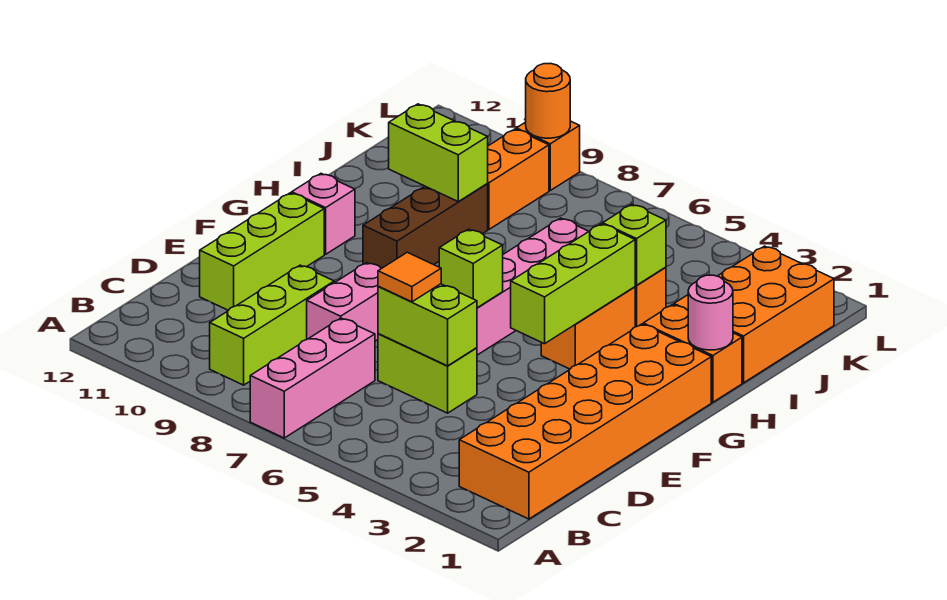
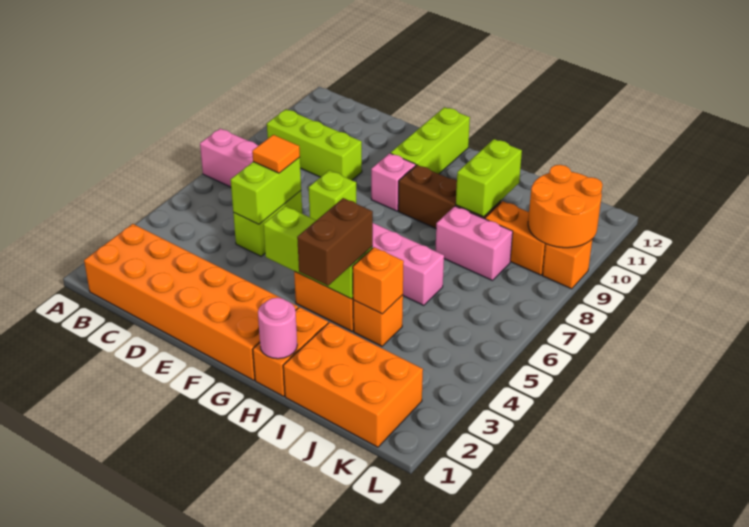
pink brick D8:E8 level 1 -> pink brick I8:J8 level 1
lime brick D11:F11 level 1 -> lime brick F10:F12 level 1
pink brick G11 level 1 -> pink brick F9 level 1
none -> brown brick H3:H4 level 3
lime brick I4 level 2 -> orange brick I4 level 2
orange round brick L9 level 2 -> orange round brick K9:L10 level 2

